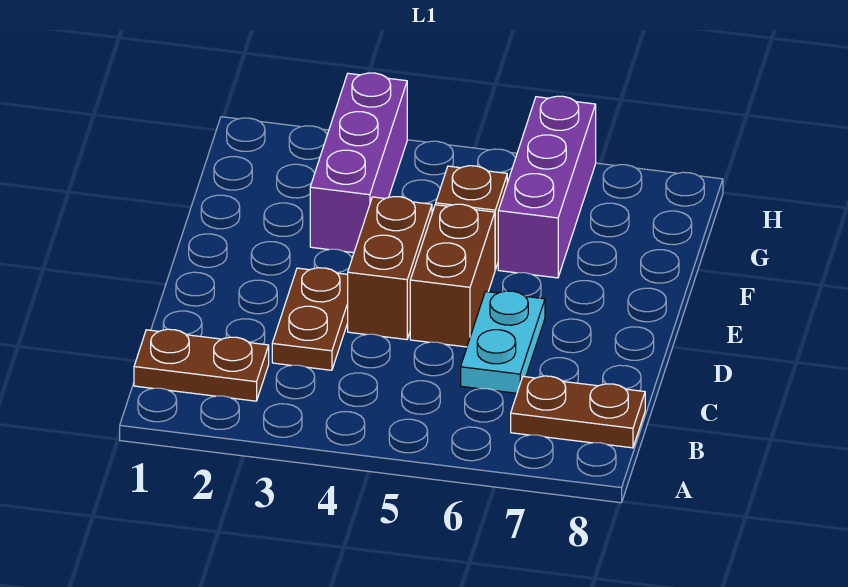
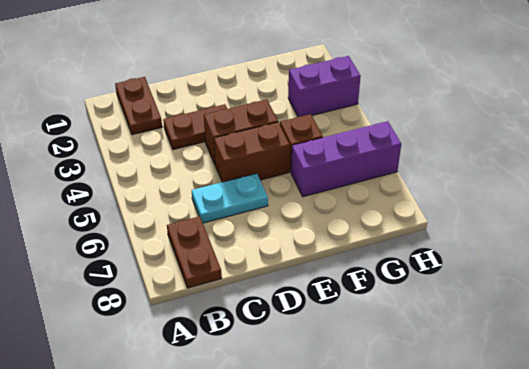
purple brick F3:H3 level 1 -> purple brick G3:H3 level 1

